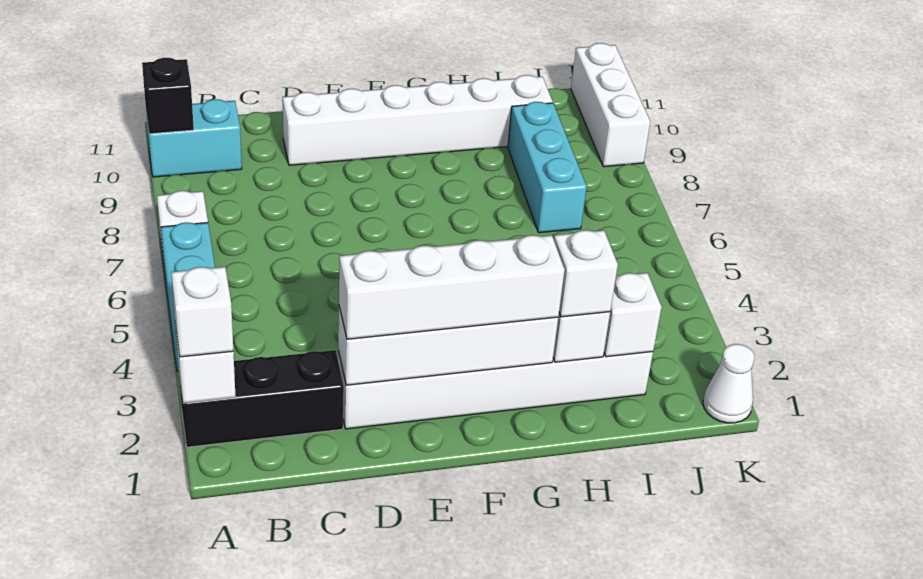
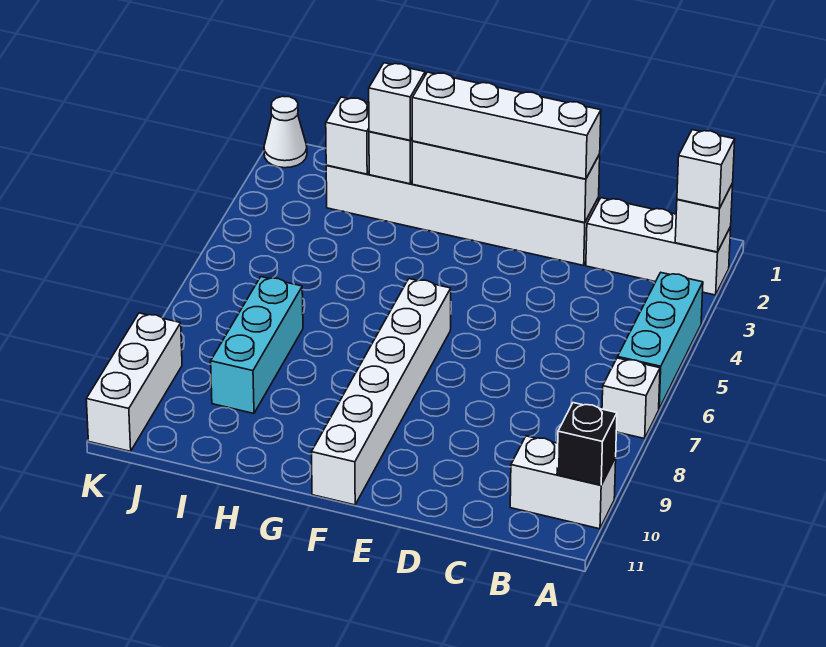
black brick A2:C2 level 1 -> white brick A2:C2 level 1
cyan brick A10:B10 level 1 -> white brick A10:B10 level 1
white brick D10:I10 level 1 -> white brick F6:F11 level 1

